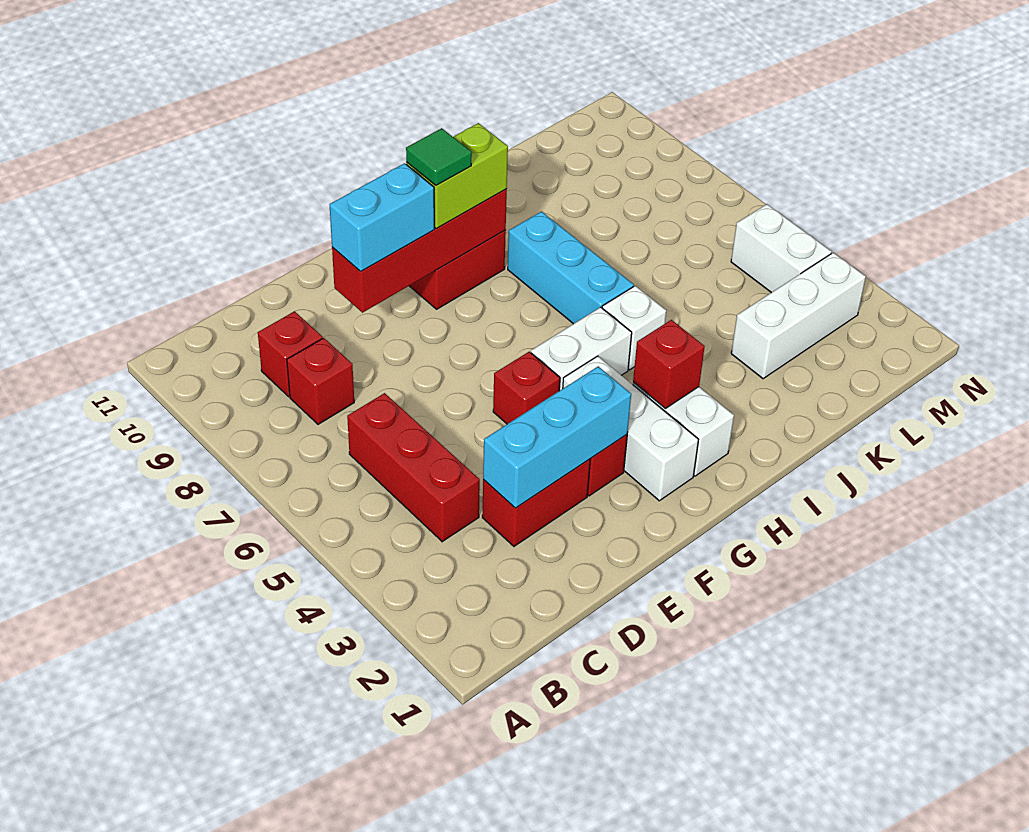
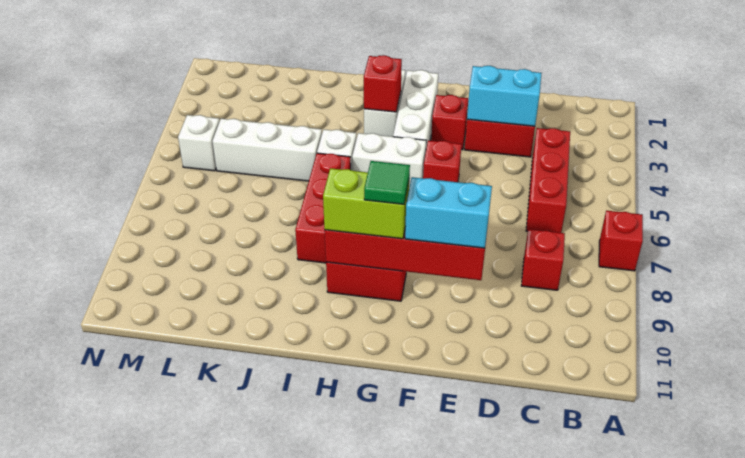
red brick C9 level 1 -> red brick A7 level 1
cyan brick D3:F3 level 2 -> cyan brick D3:E3 level 2
cyan brick I6:I8 level 1 -> red brick I6:I8 level 1
white brick K3:M3 level 1 -> white brick J5:L5 level 1
white brick M4:M5 level 1 -> white brick M5 level 1

